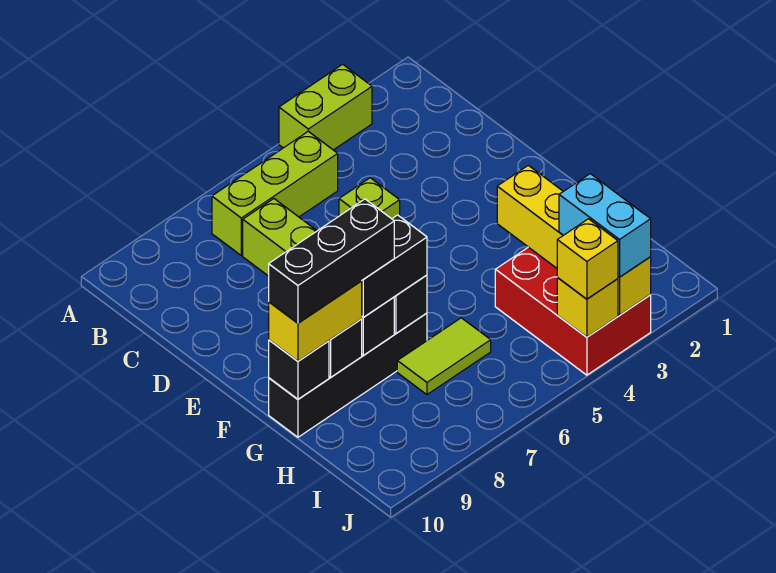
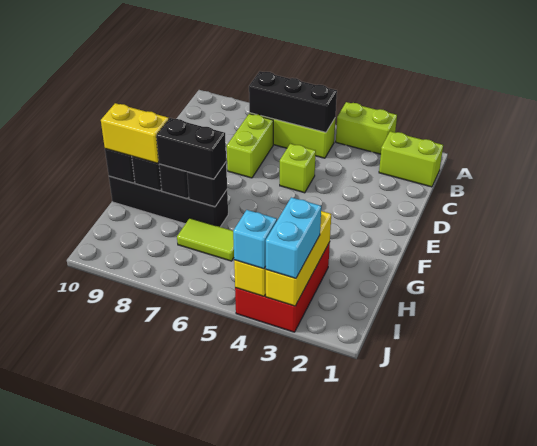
none -> lime brick B1:B2 level 1
yellow brick G3:J3 level 2 -> yellow brick H3:J3 level 2
black brick G8:G10 level 4 -> black brick B5:B7 level 2
yellow brick J4 level 3 -> cyan brick J4 level 3

